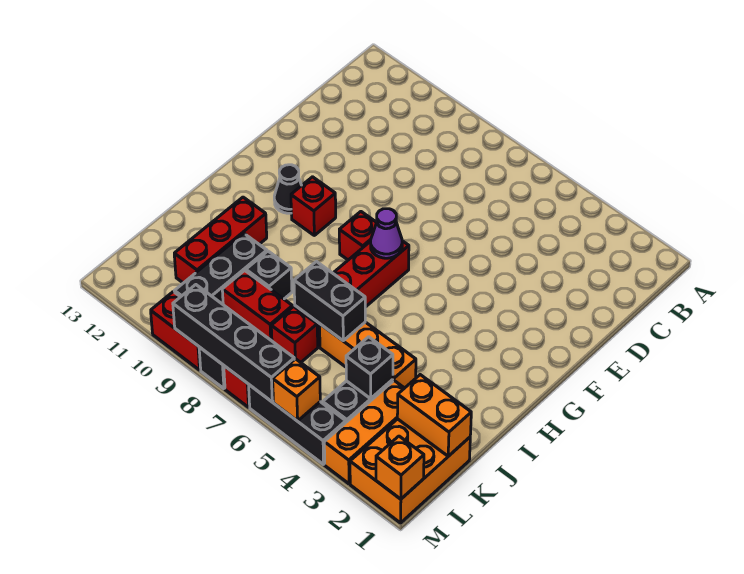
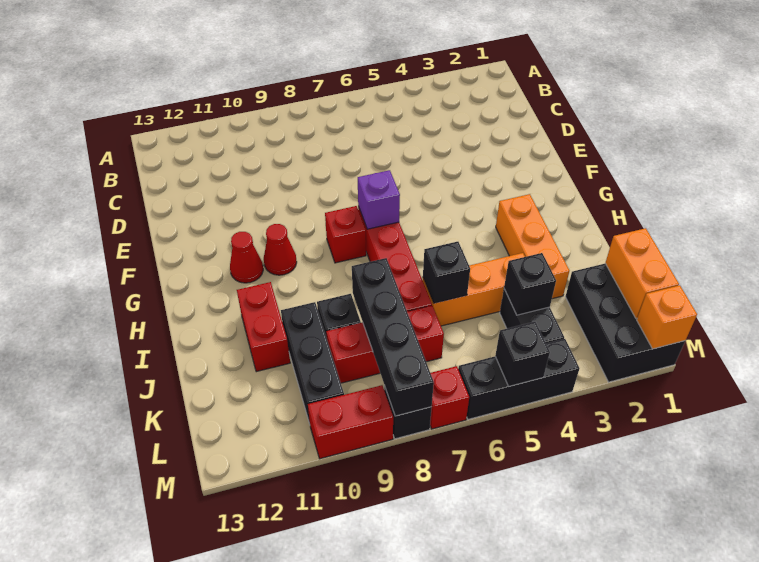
purple cone G7 level 2 -> purple brick G7 level 2
red brick G10 level 1 -> red cone G10 level 1
black cone G11 level 1 -> red cone G11 level 1
red brick I11:K11 level 1 -> red brick I11:J11 level 1
black brick J6:J7 level 2 -> black brick J6 level 2
orange brick K1:M2 level 1 -> black brick K1:M2 level 1
orange brick K1:K2 level 2 -> orange brick K1:L1 level 2
orange brick K3:M3 level 1 -> orange brick H3:J3 level 1
orange brick M5 level 2 -> black brick M5 level 2
black brick M6:M9 level 2 -> black brick J8:M8 level 2

